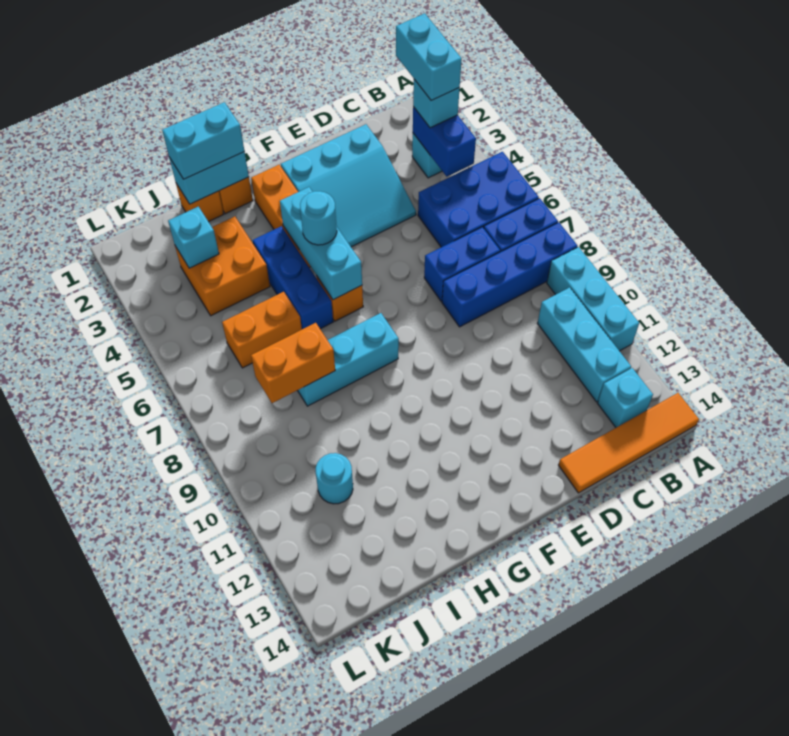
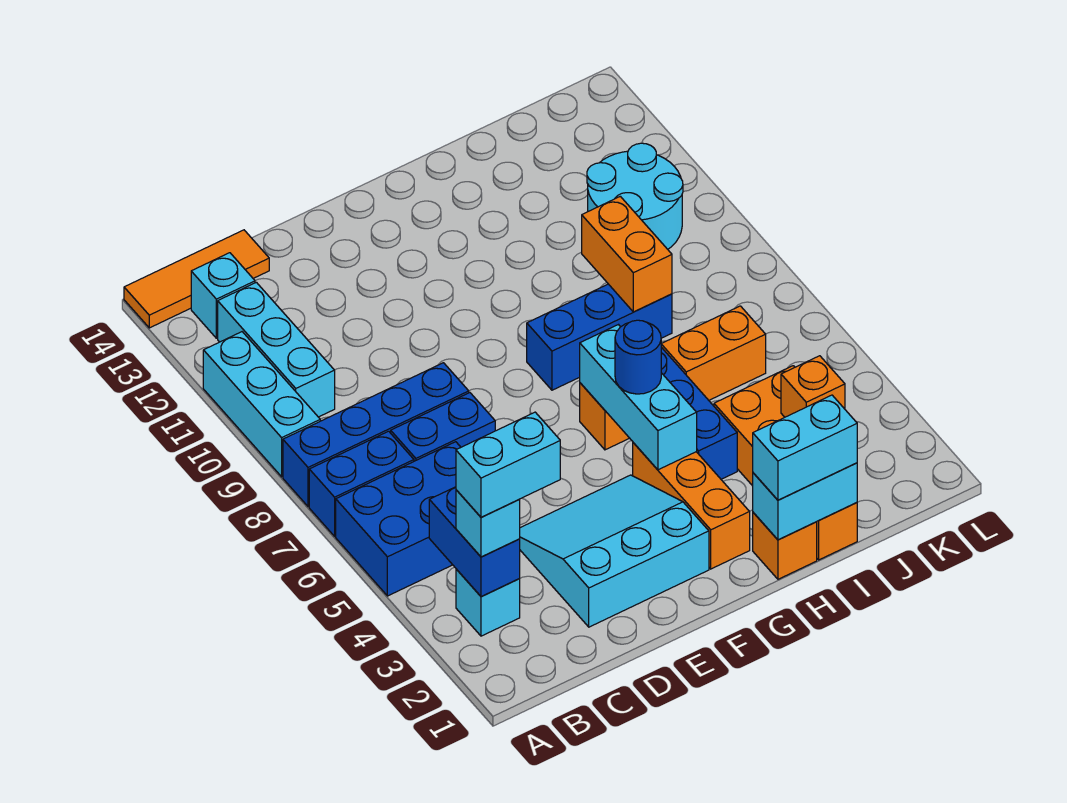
orange tile A14:D14 level 1 -> orange tile A14:C14 level 1
cyan brick B2:B3 level 4 -> cyan brick B3:C3 level 4
cyan round brick G5 level 3 -> blue round brick G5 level 3
cyan brick G8:I8 level 1 -> blue brick G8:I8 level 1
orange brick I8:J8 level 2 -> orange brick I8:I9 level 2
cyan brick J3 level 2 -> orange brick J3 level 2
cyan round brick J11 level 1 -> cyan round brick J10:K11 level 1

